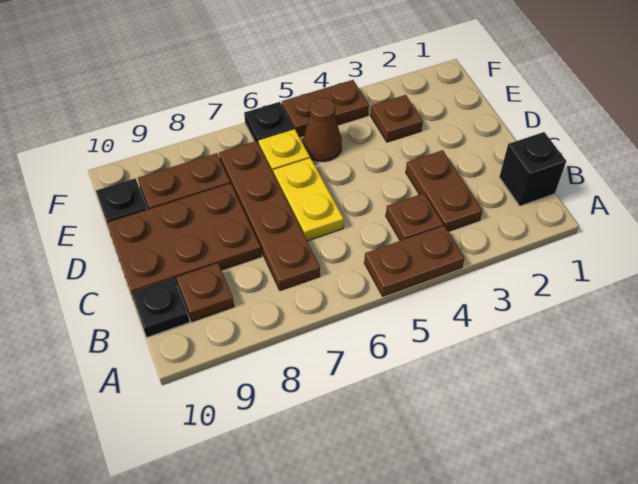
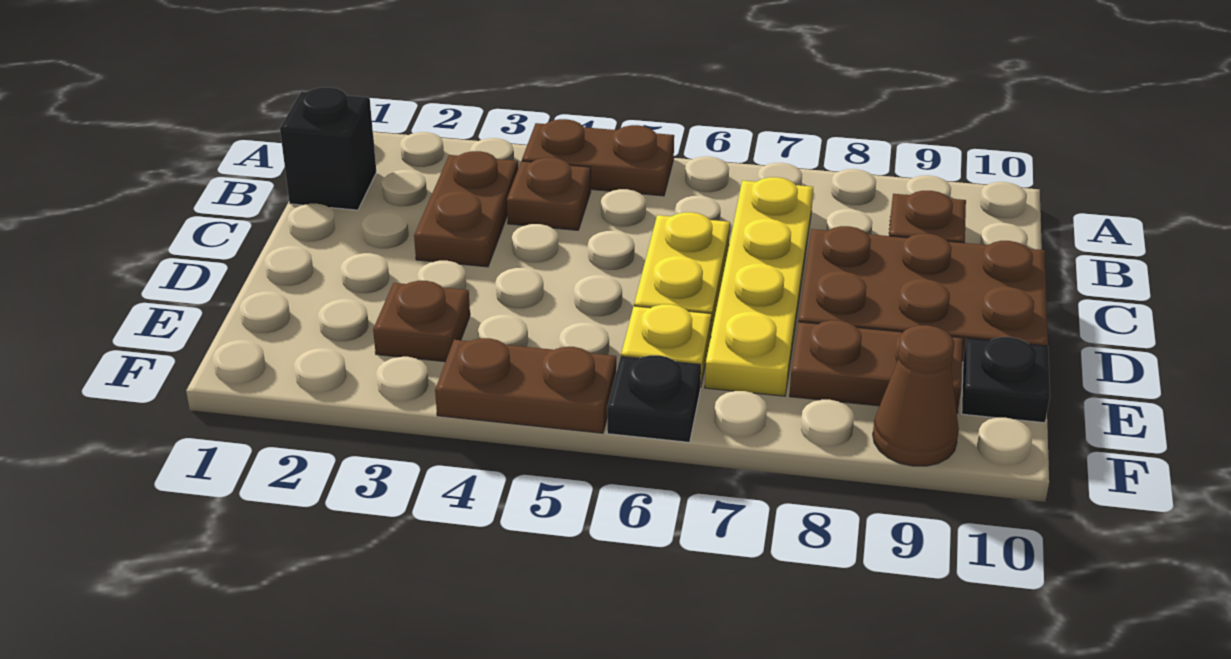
brown plate B7:E7 level 1 -> yellow plate B7:E7 level 1
black plate B10 level 1 -> none
brown cone E5 level 1 -> brown cone F9 level 1

